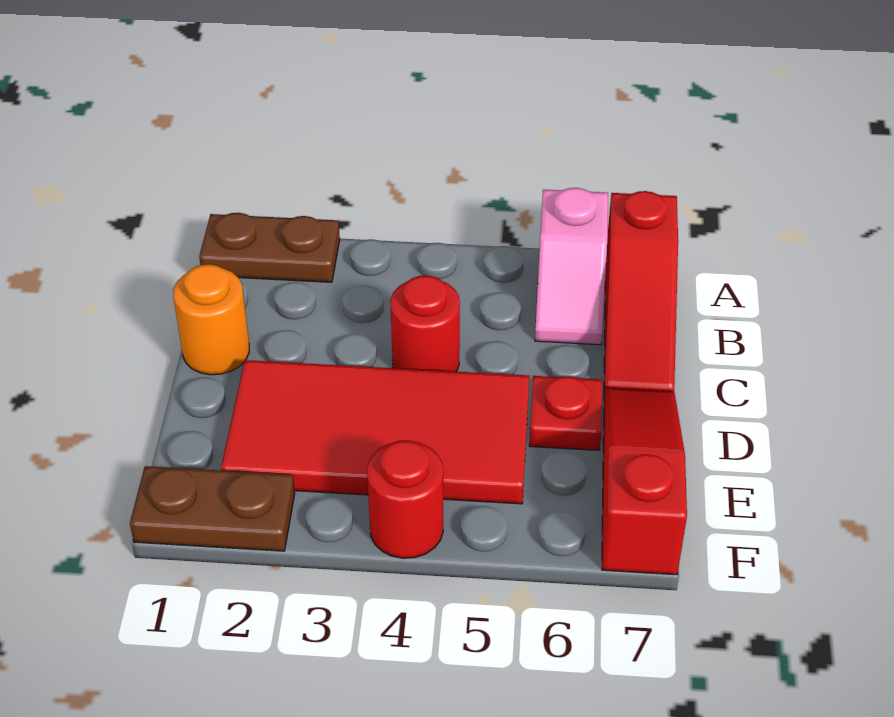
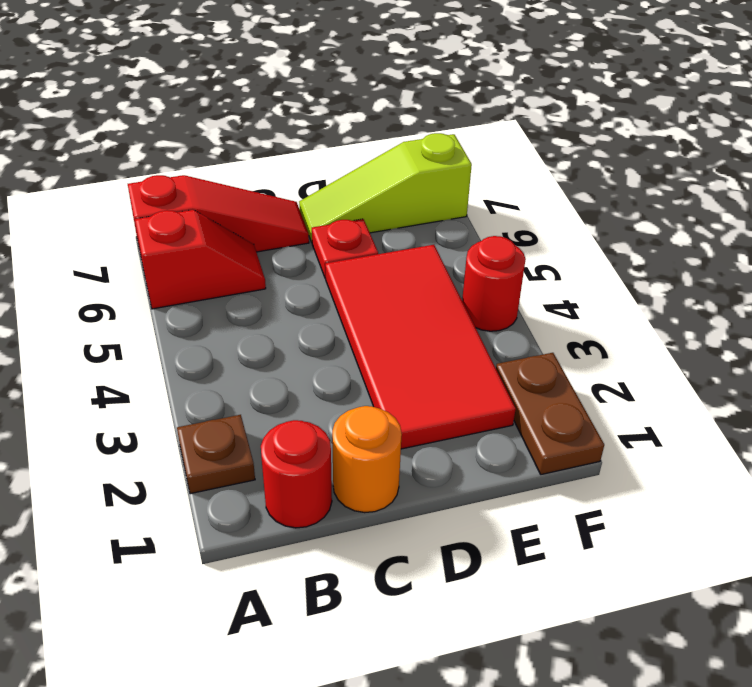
brown plate A1:A2 level 1 -> brown plate A2 level 1
pink slope A6:B6 level 1 top A -> red slope A6:B6 level 1 top A
red round brick C4 level 1 -> red round brick B1 level 1
red slope D7:F7 level 1 top F -> lime slope D7:F7 level 1 top F

